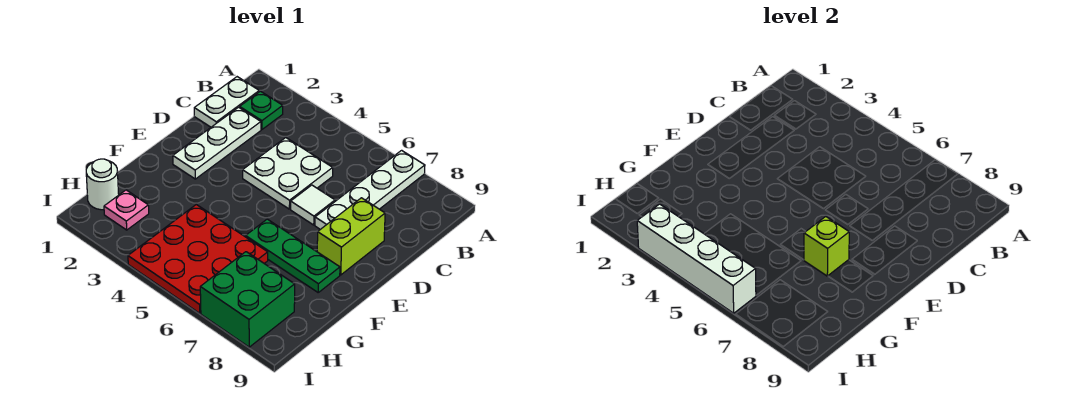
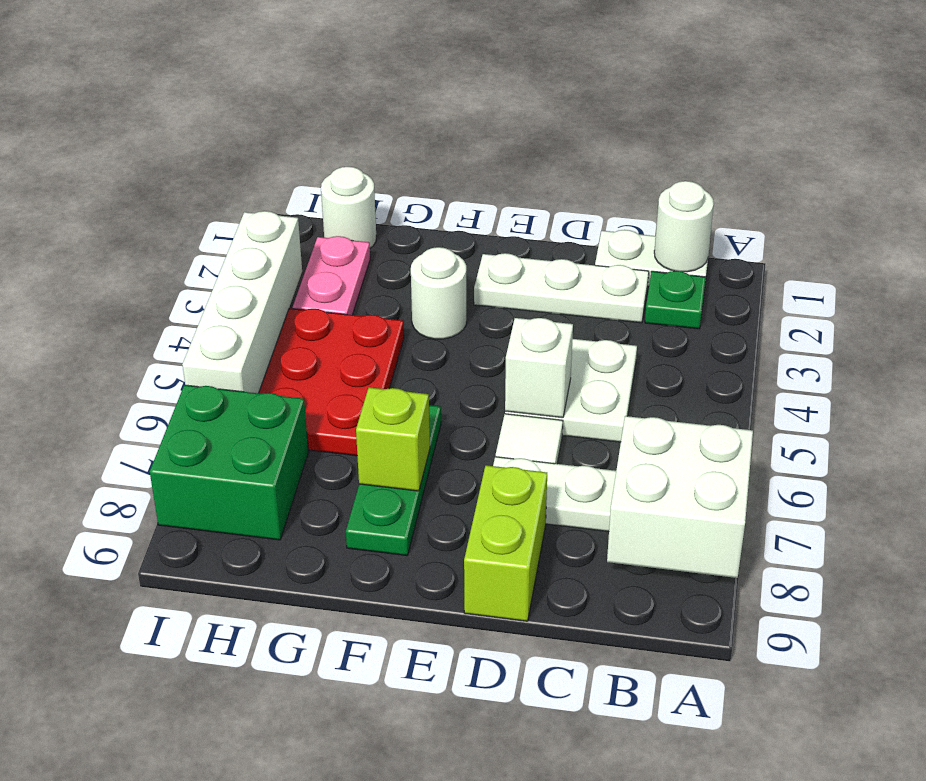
none -> white brick A7:B8 level 2
none -> white round brick B1 level 2
none -> white brick D5 level 2
lime brick D8:E8 level 1 -> lime brick D8:D9 level 1
none -> white round brick F3 level 1
pink plate H2 level 1 -> pink plate H2:H3 level 1

